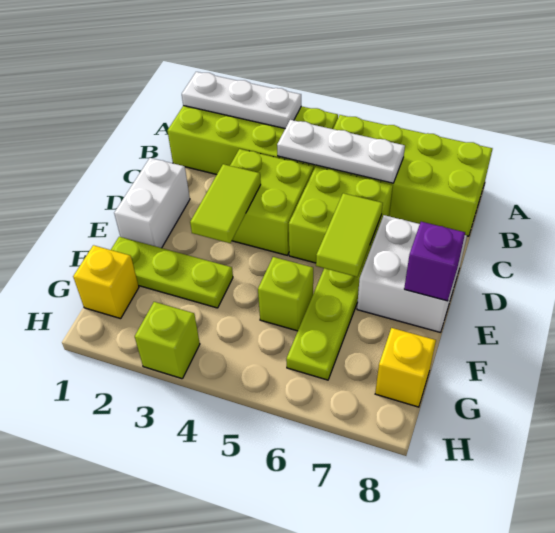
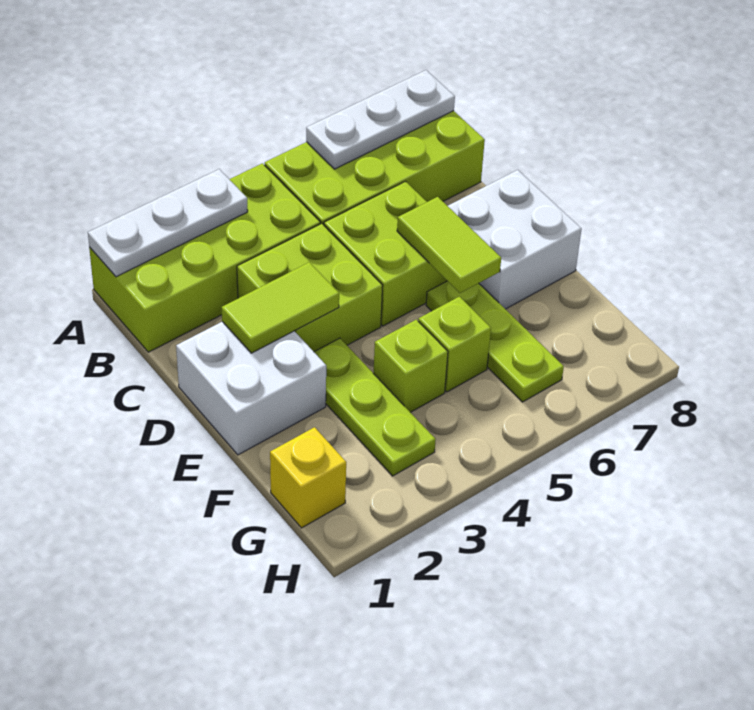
white plate B4:B6 level 2 -> white plate A6:A8 level 2
white brick D1:E1 level 1 -> white brick D1:E2 level 1
lime tile D3:E3 level 2 -> lime tile D2:D3 level 2
purple brick E8 level 2 -> none
lime plate F1:F3 level 1 -> lime plate E3:G3 level 1
yellow brick G8 level 1 -> none
lime brick H3 level 1 -> lime brick F4 level 1

